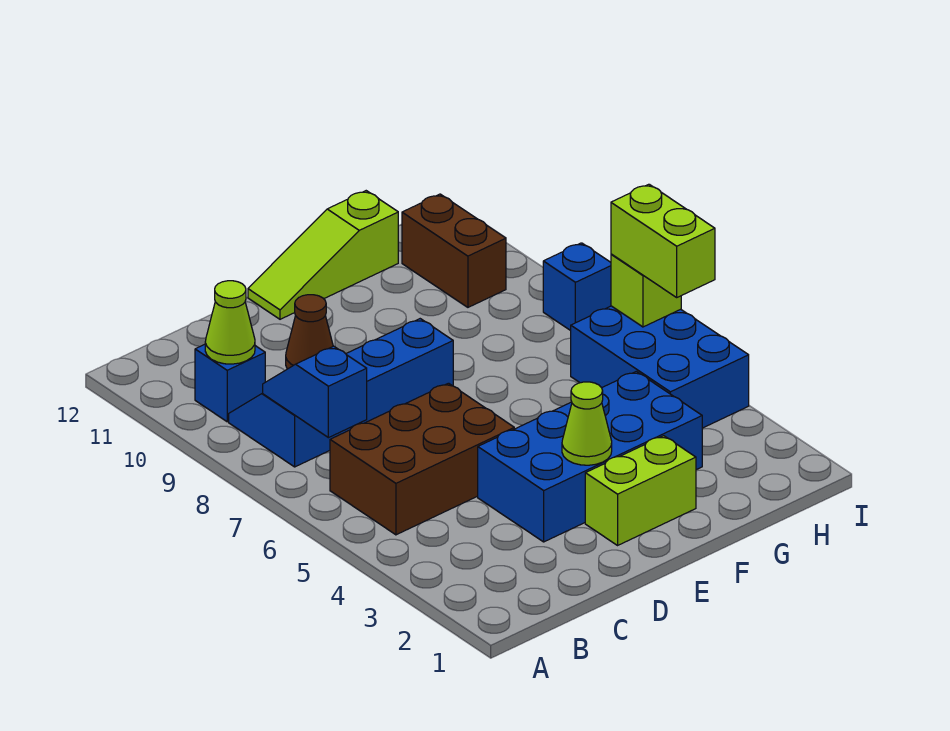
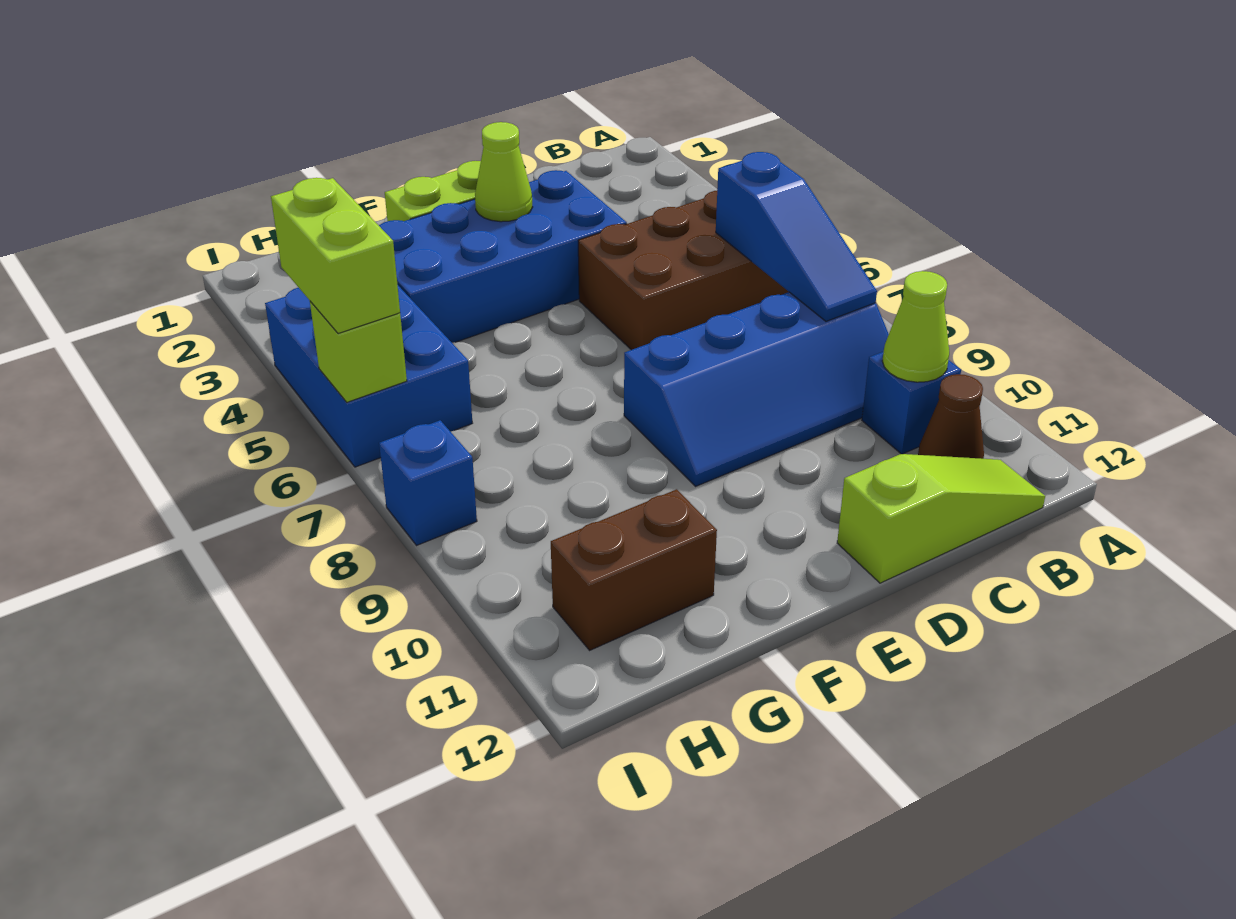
blue slope B7:B8 level 2 top 7 -> blue slope B6:B8 level 2 top 6
brown cone D10 level 1 -> brown cone B11 level 1
lime slope E12:G12 level 1 top G -> lime slope B12:D12 level 1 top D
brown brick H10:H11 level 1 -> brown brick G11:H11 level 1

